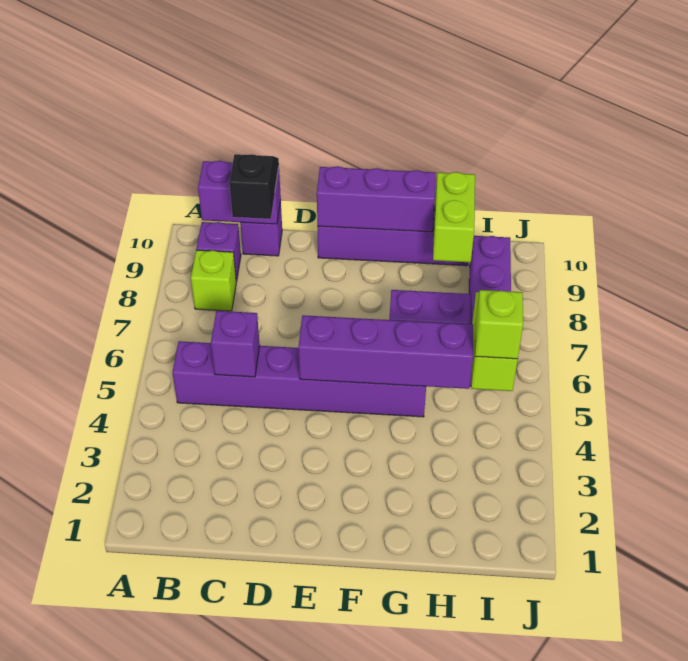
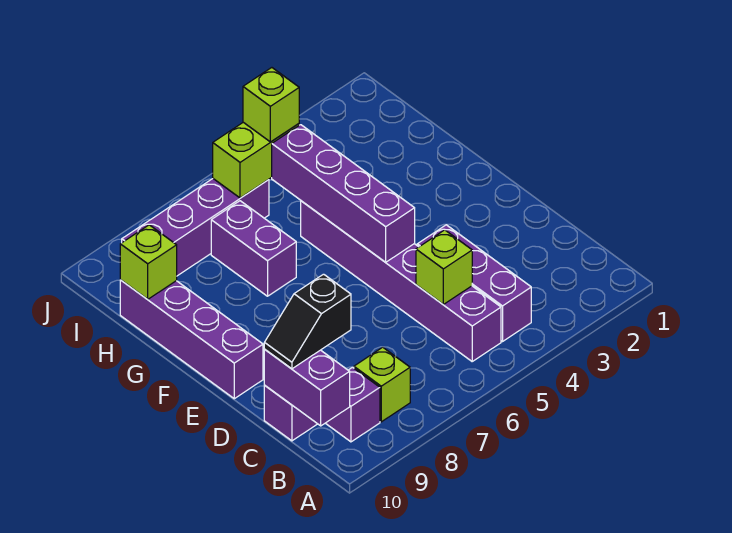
purple brick C5 level 2 -> lime brick C5 level 2
purple brick E10:G10 level 2 -> purple brick B4:D4 level 1
lime brick H9:H10 level 2 -> lime brick H10 level 2

